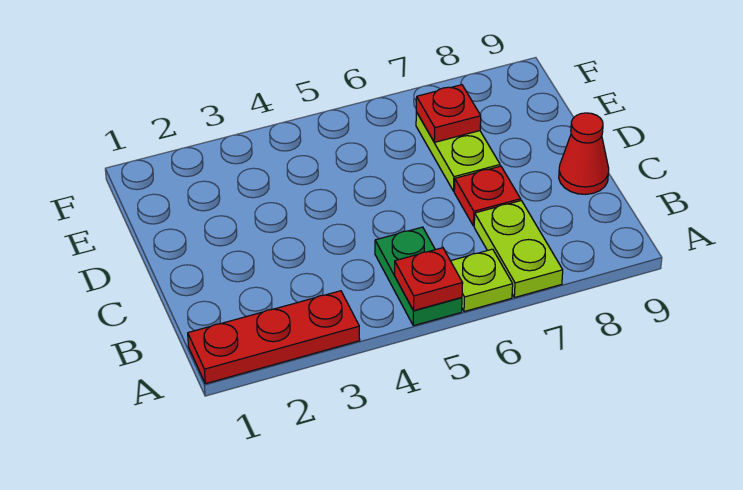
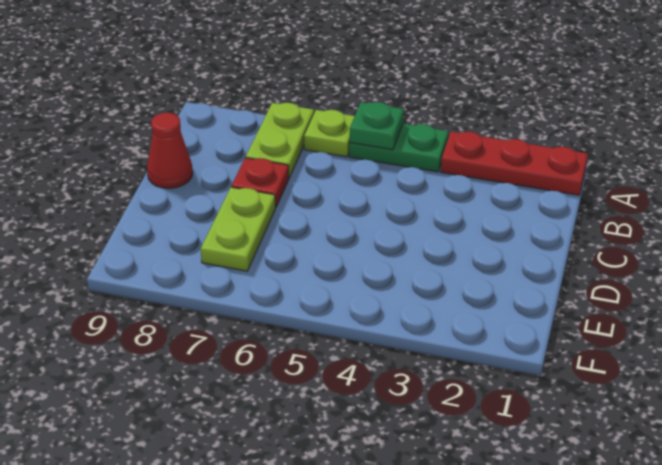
green plate A5:B5 level 1 -> green plate A4:A5 level 1
red plate A5 level 2 -> green plate A5 level 2
red plate E7 level 2 -> none

